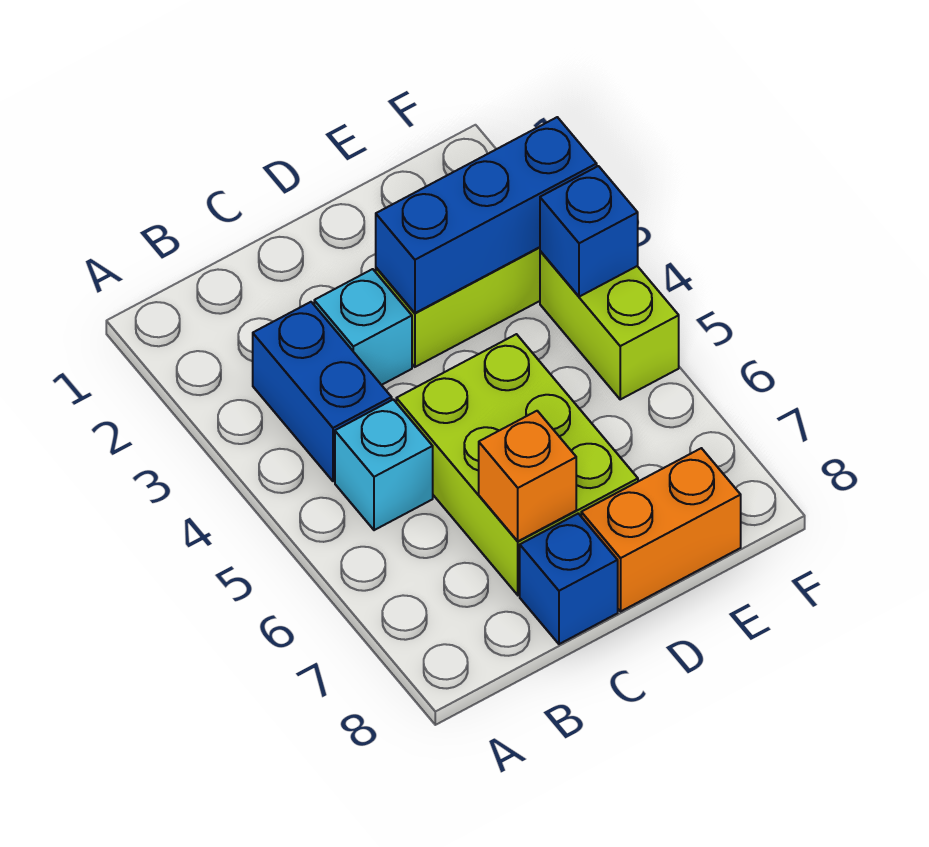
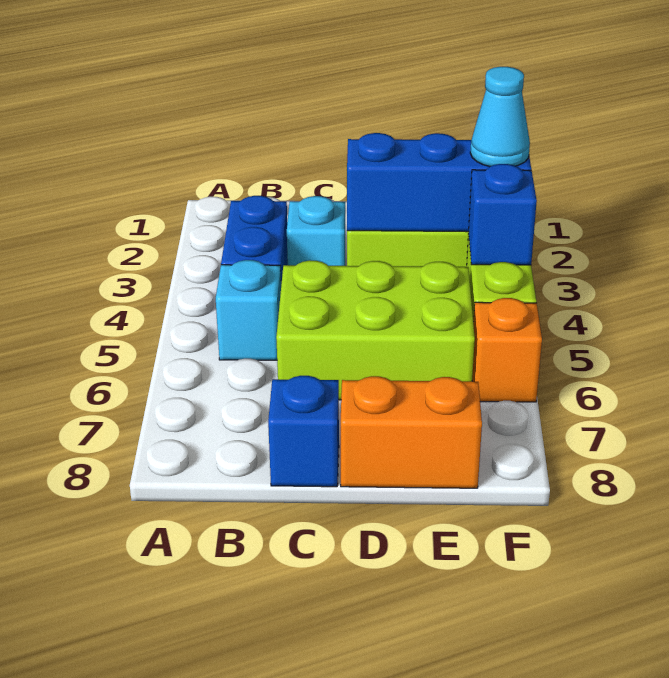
lime brick C5:D7 level 1 -> lime brick C5:E6 level 1
orange brick C7 level 2 -> orange brick F6 level 1
none -> cyan cone F3 level 3

